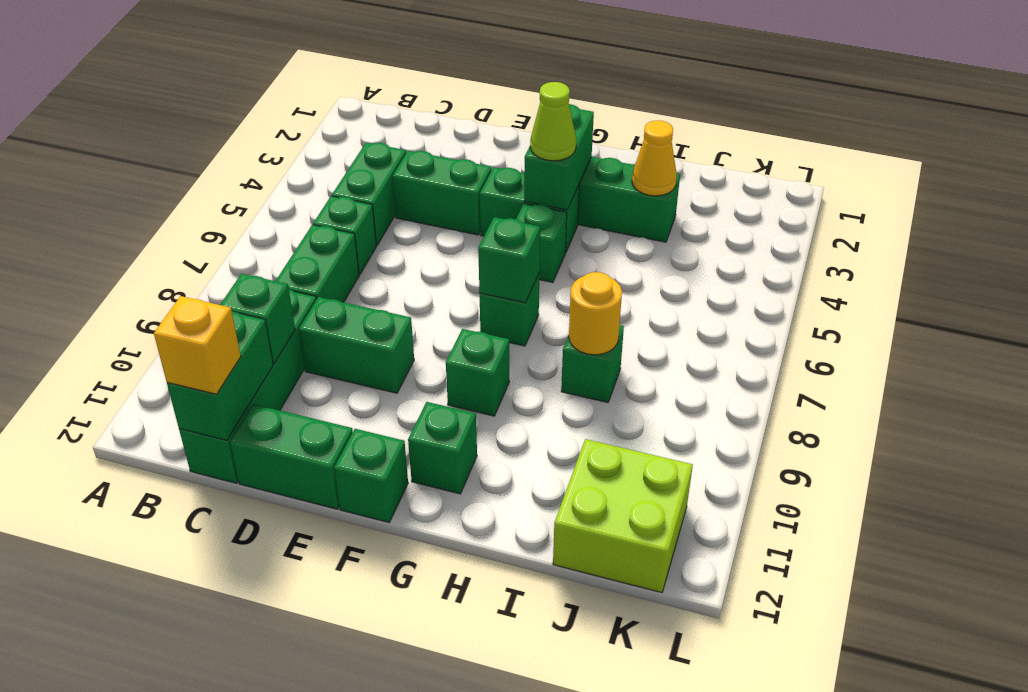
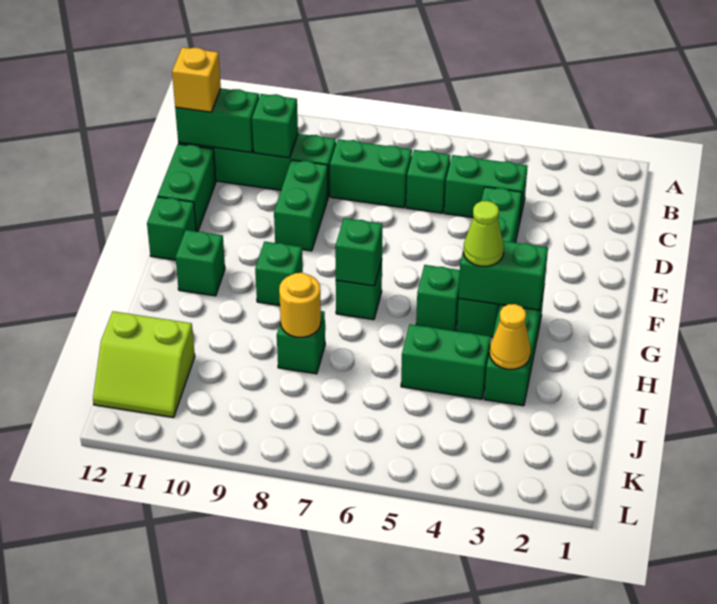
none -> green brick I4:I5 level 1
lime brick J11:K12 level 1 -> lime slope J11:K12 level 1 top J

